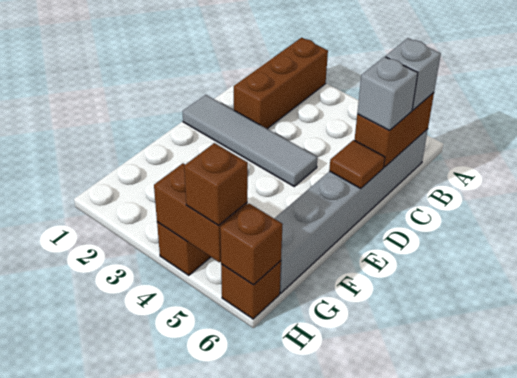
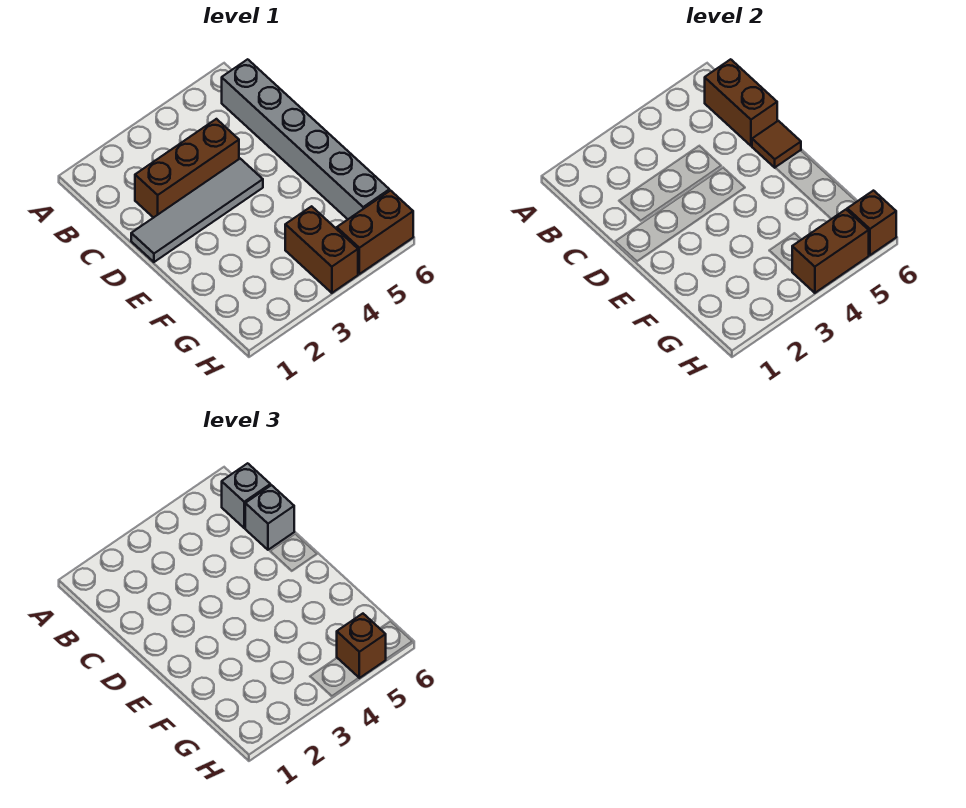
brown brick A2:C2 level 1 -> brown brick C2:C4 level 1
brown brick H6 level 1 -> brown brick H5:H6 level 1

